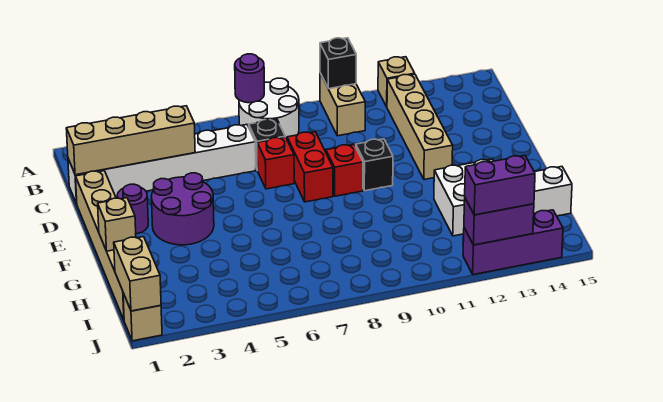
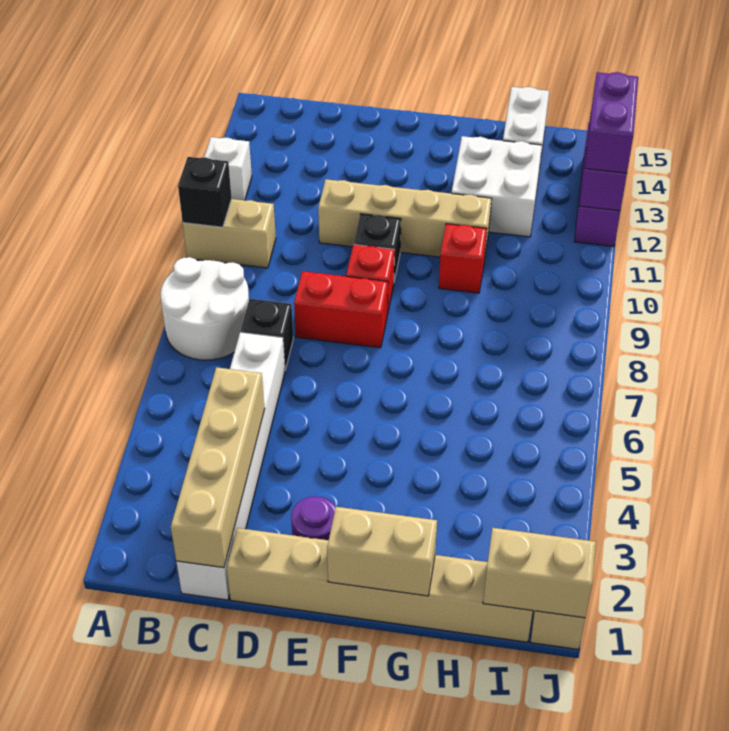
purple round brick A7 level 2 -> none
tan brick A12 level 1 -> white brick A12 level 1
tan brick B12:E12 level 1 -> tan brick D11:G11 level 1
red brick D7 level 1 -> red brick G10 level 1
purple round brick E3:F4 level 1 -> none
tan brick G1 level 2 -> tan brick F1:G1 level 2

